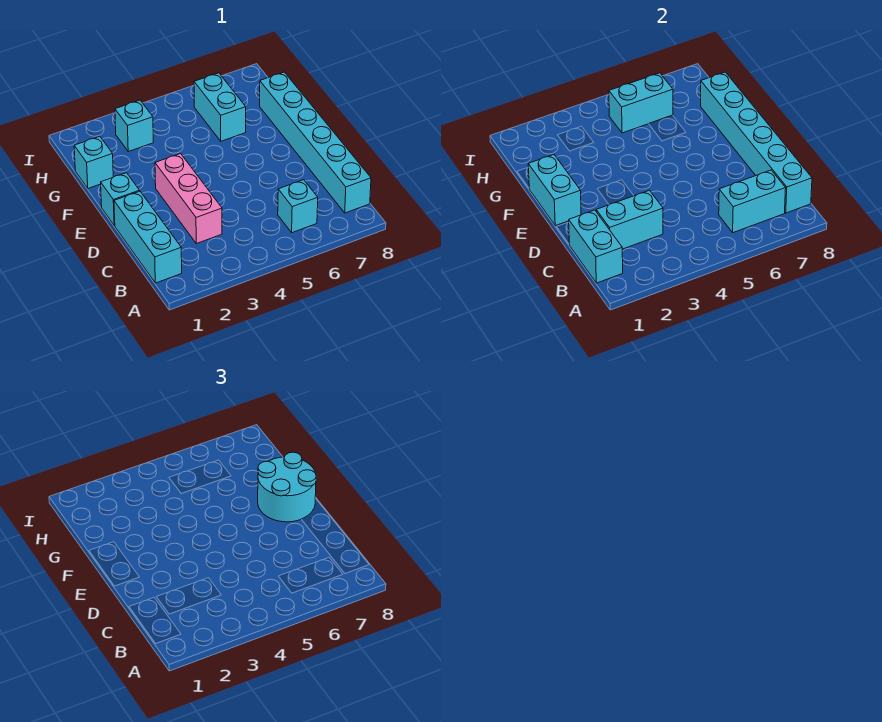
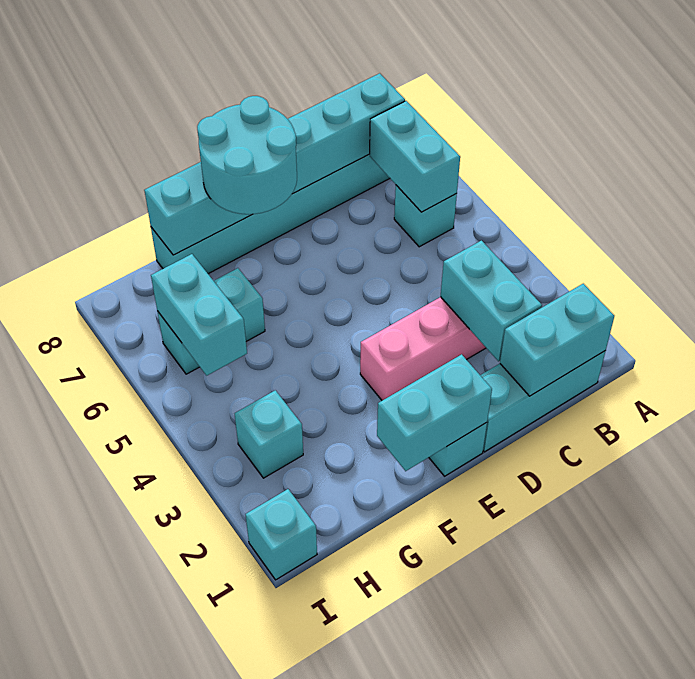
cyan brick G1 level 1 -> cyan brick I1 level 1

